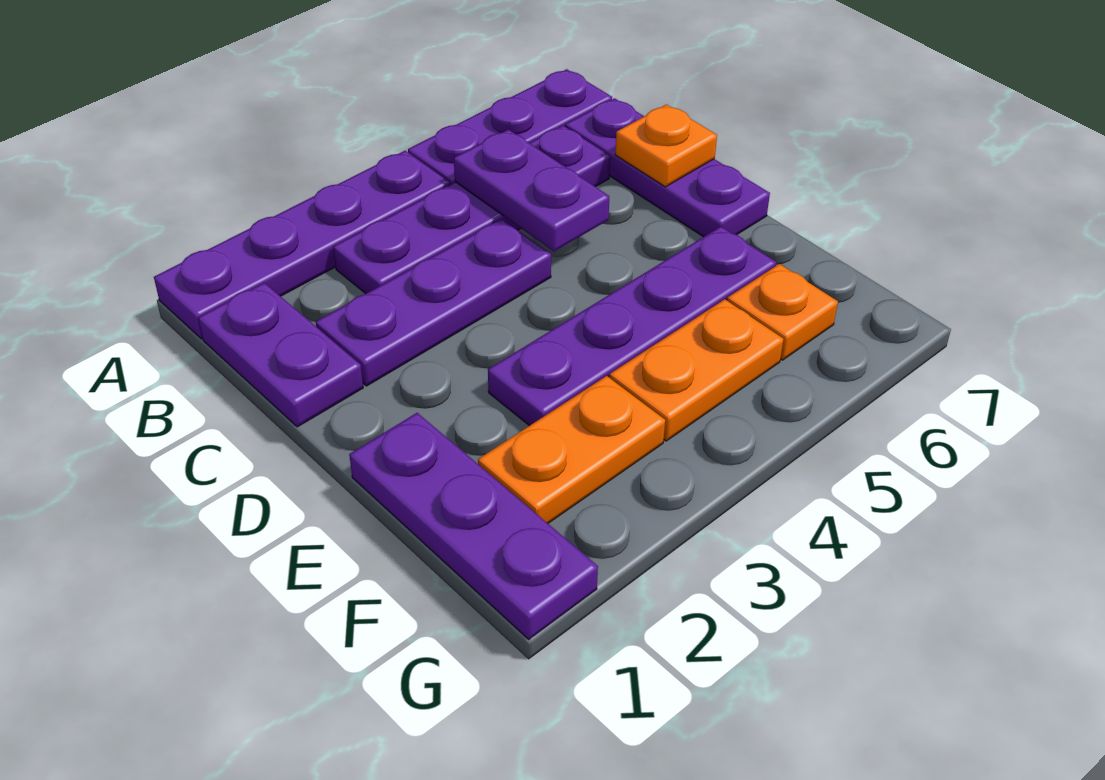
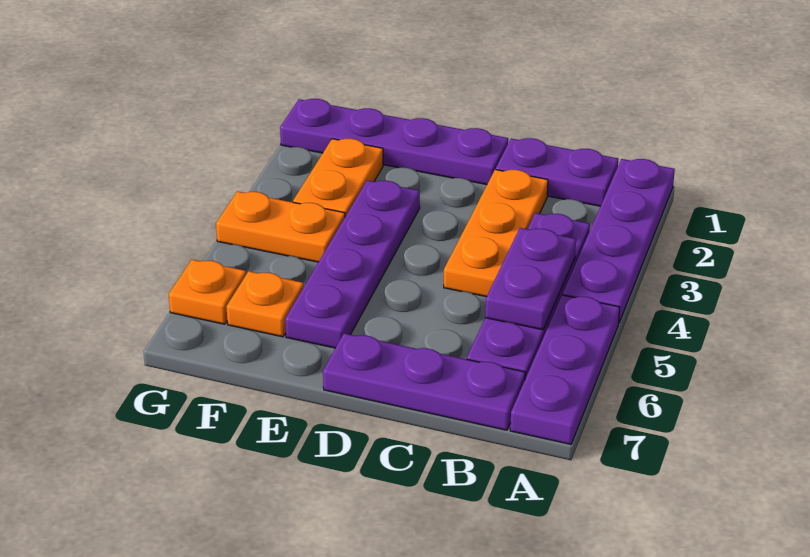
purple plate B5:C5 level 2 -> purple plate B4:B5 level 2
purple plate C2:C4 level 1 -> orange plate C2:C4 level 1
orange plate C7 level 2 -> orange plate G6 level 1
purple plate E1:G1 level 1 -> purple plate D1:G1 level 1
orange plate F4:F5 level 1 -> orange plate F4:G4 level 1

